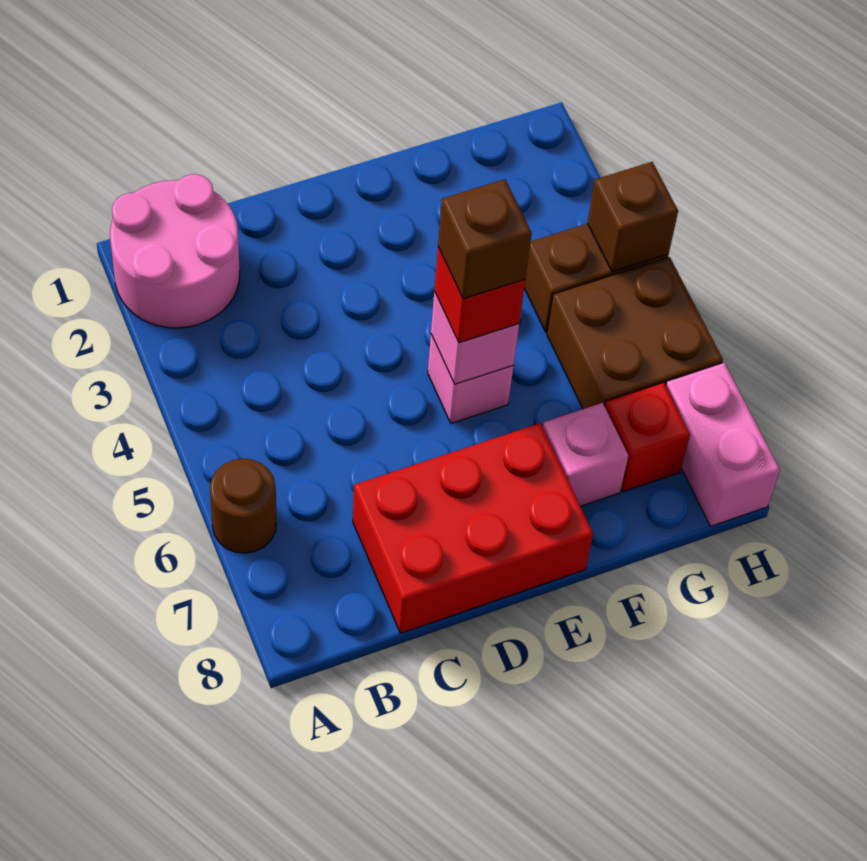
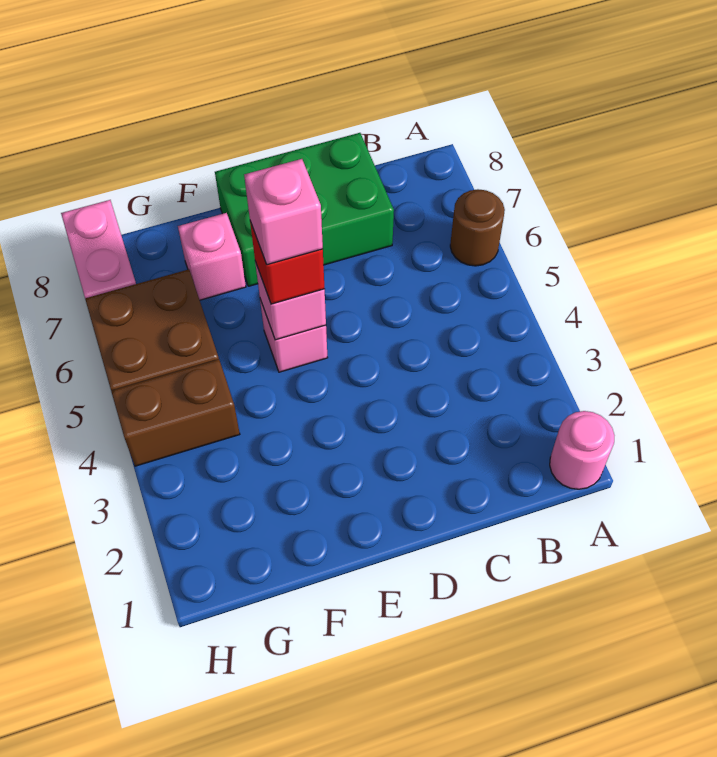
pink round brick A1:B2 level 1 -> pink round brick A1 level 1
red brick C7:E8 level 1 -> green brick C7:E8 level 1
brown brick E5 level 4 -> pink brick E5 level 4
red brick G7 level 1 -> none
brown brick H4 level 2 -> none

